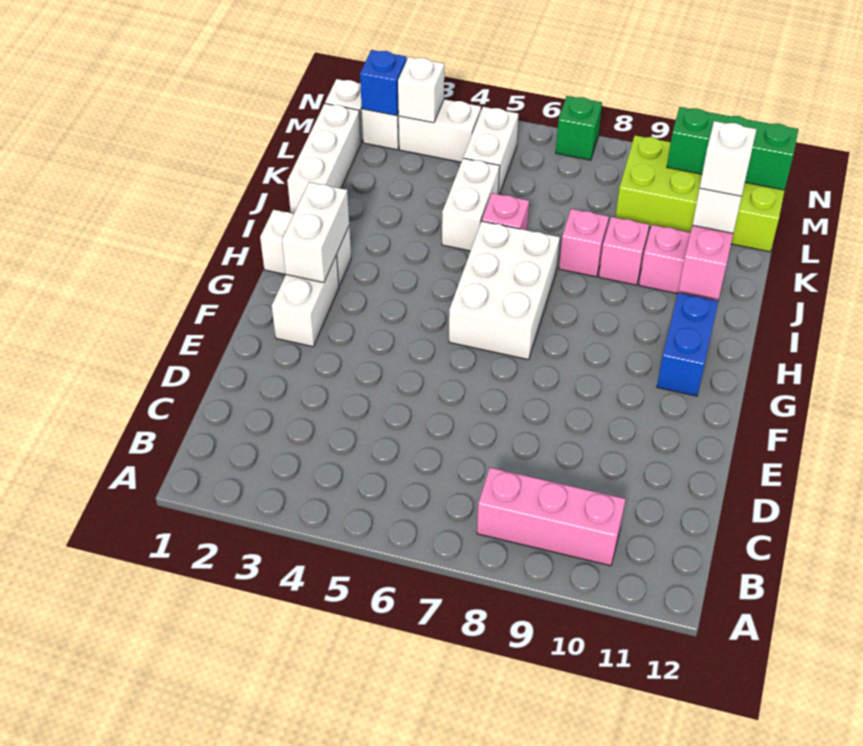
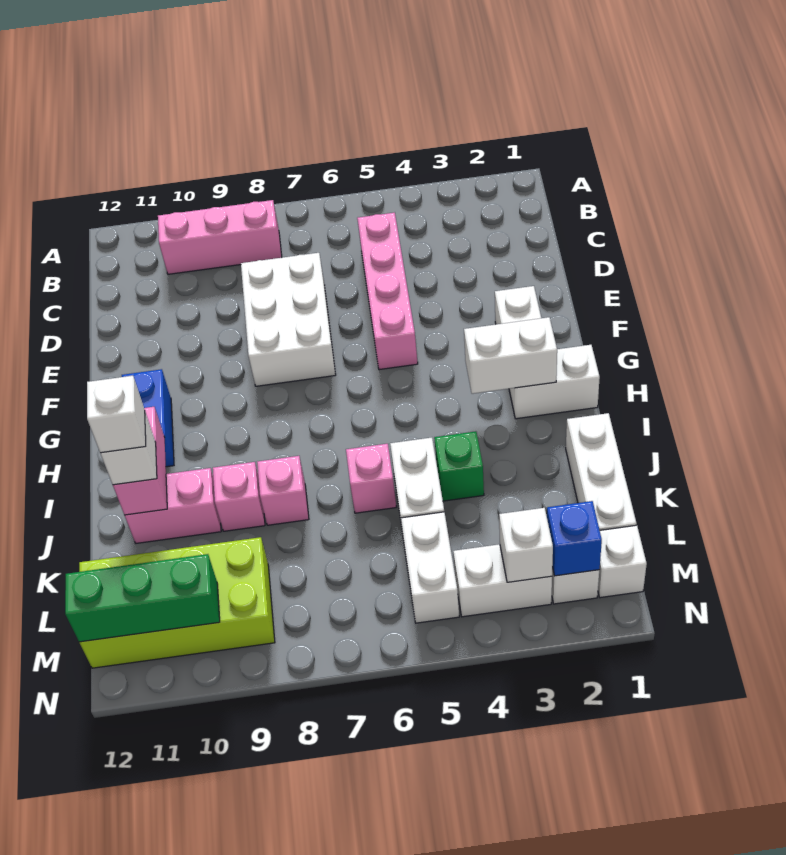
none -> pink brick C5:F5 level 1
white brick G2:H2 level 2 -> white brick H2:H3 level 2
white brick G6:I7 level 1 -> white brick D7:F8 level 1
green brick N7 level 1 -> green brick J4 level 1

